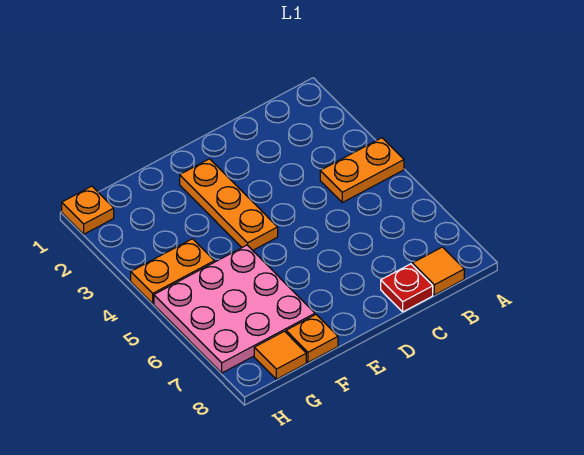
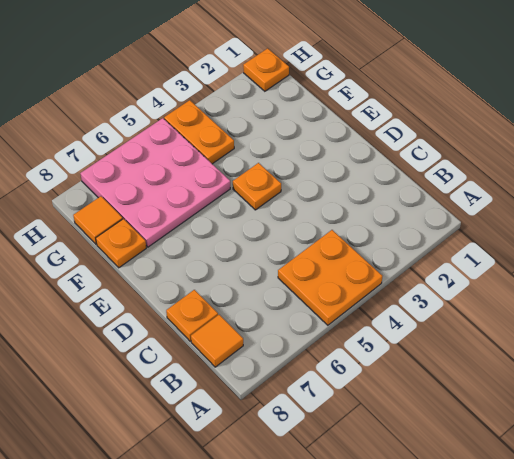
orange plate A4:B4 level 1 -> orange plate A4:B5 level 1
red plate C8 level 1 -> orange plate C8 level 1
orange plate E2:E4 level 1 -> orange plate E4 level 1

